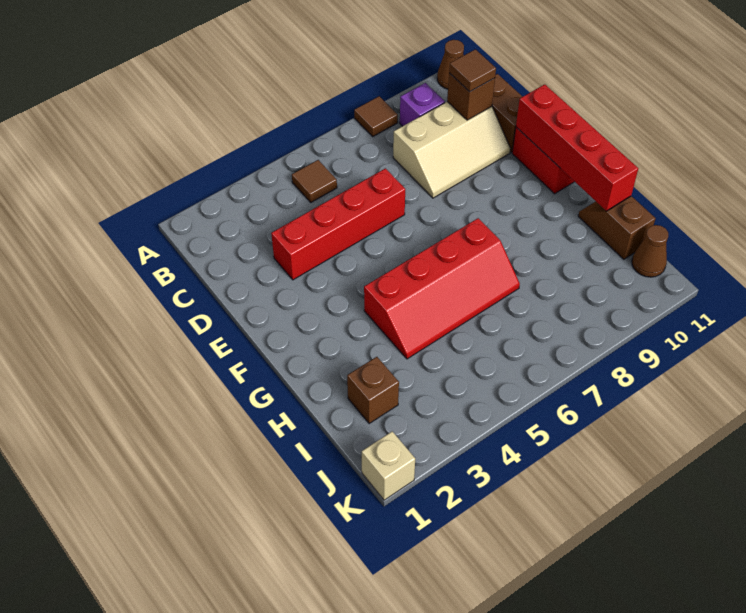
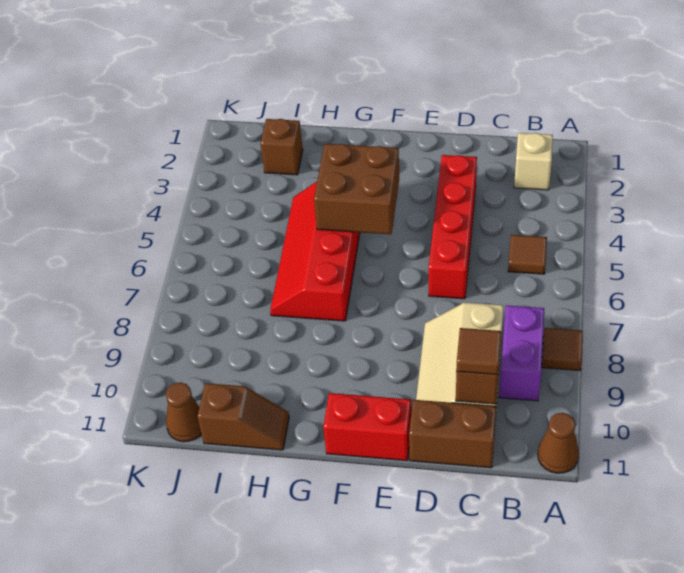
purple brick B9 level 1 -> purple brick B8:B9 level 1
red brick E11:H11 level 2 -> none
none -> brown brick F4:G5 level 2
tan brick K1 level 1 -> tan brick B2 level 1

